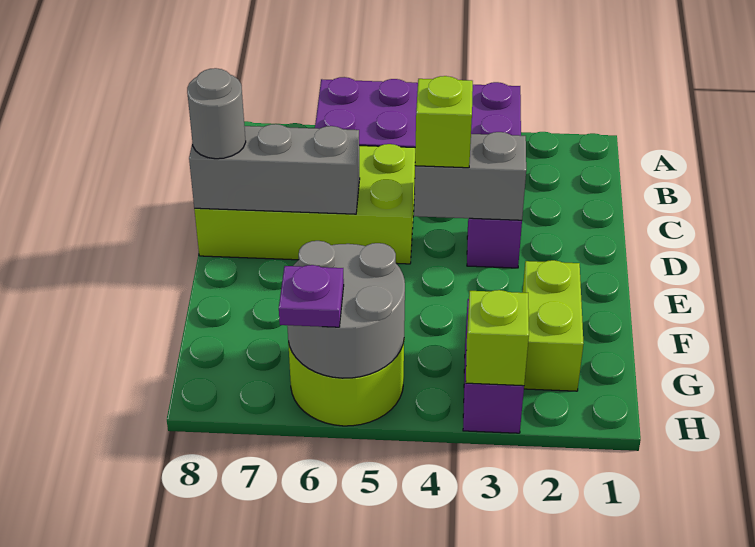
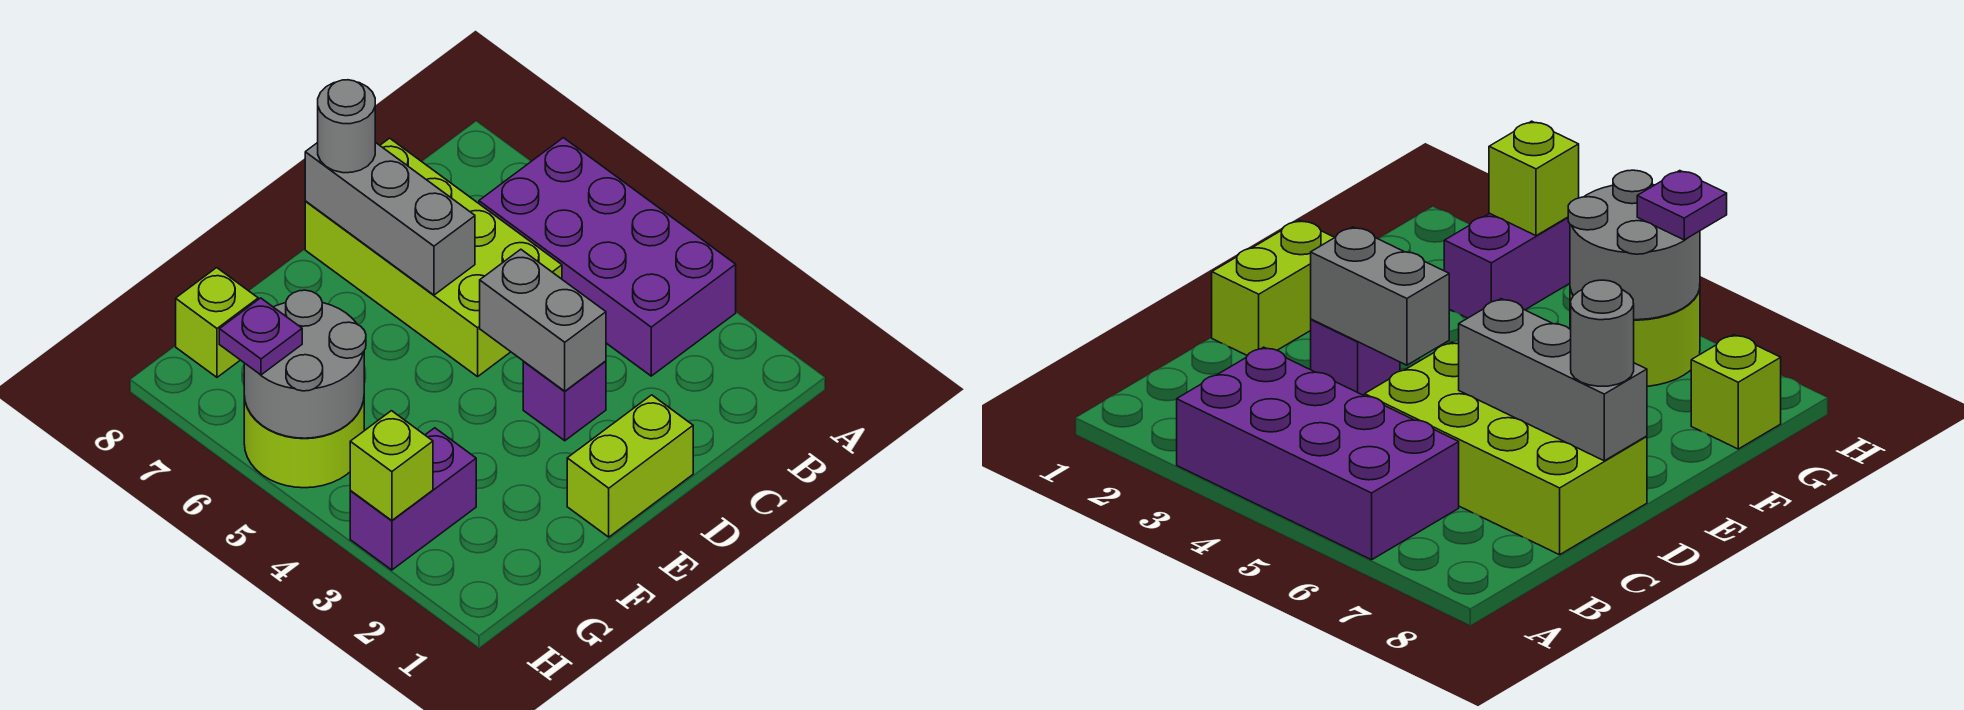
lime brick D4 level 3 -> lime brick G8 level 1
lime brick F2:G2 level 1 -> lime brick D1:E1 level 1

